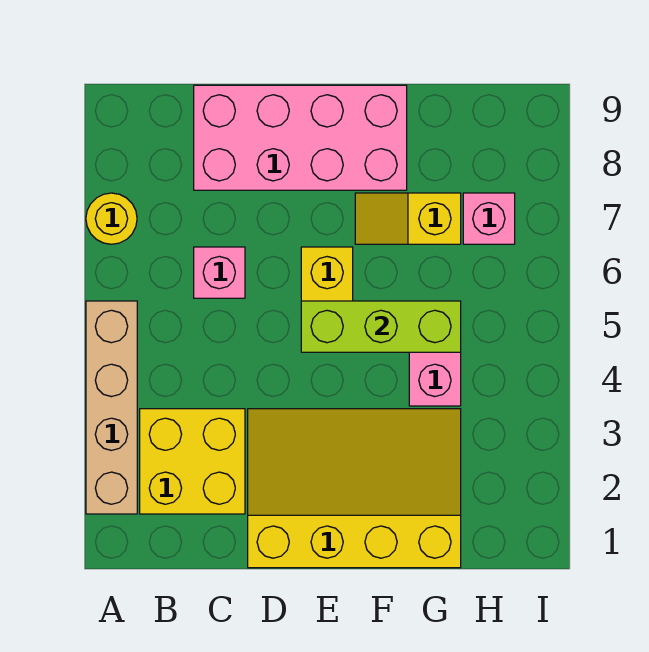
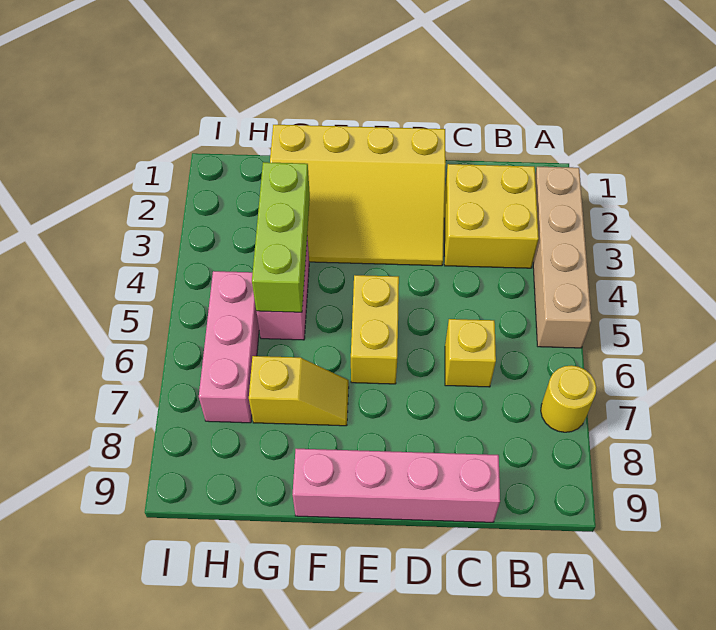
pink brick C6 level 1 -> yellow brick C6 level 1
pink brick C8:F9 level 1 -> pink brick C9:F9 level 1
lime brick E5:G5 level 2 -> lime brick G3:G5 level 2
pink brick H7 level 1 -> pink brick H5:H7 level 1

